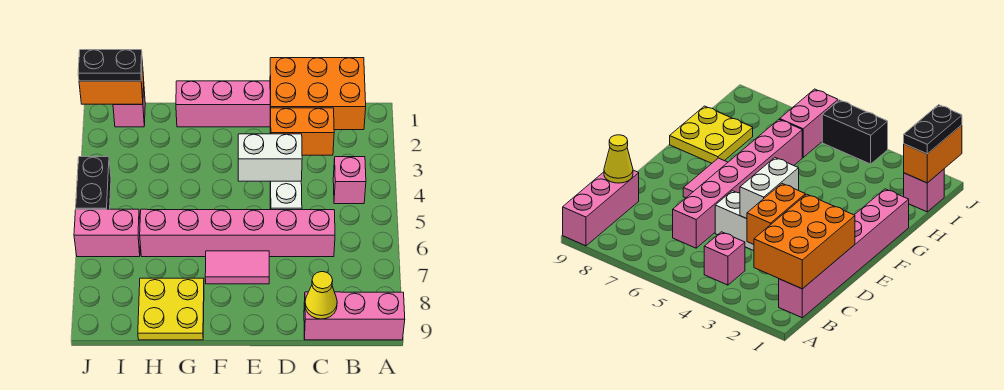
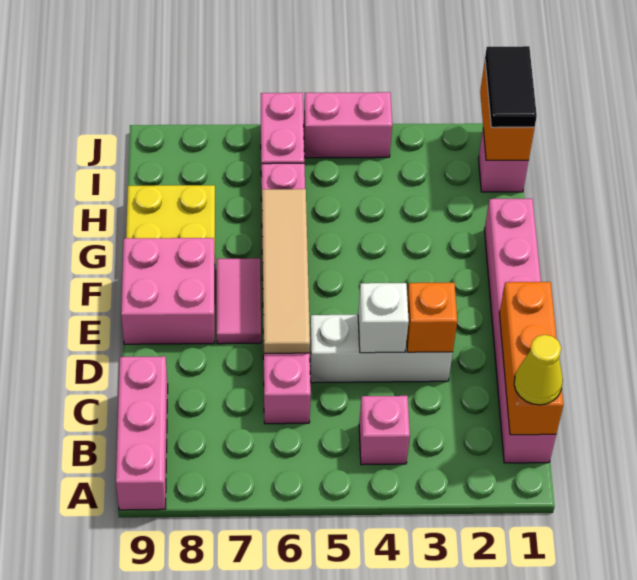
orange brick B1:D2 level 2 -> orange brick B1:D1 level 2
orange brick C3:D3 level 2 -> orange brick D3 level 2
yellow cone C9 level 2 -> yellow cone B1 level 3
white brick D4:E4 level 2 -> white brick D4 level 2
none -> tan tile D6:G6 level 2
none -> pink brick E8:F9 level 1
black plate I1:J1 level 3 -> black tile I1:J1 level 3
black brick J4:J5 level 1 -> pink brick J4:J5 level 1

